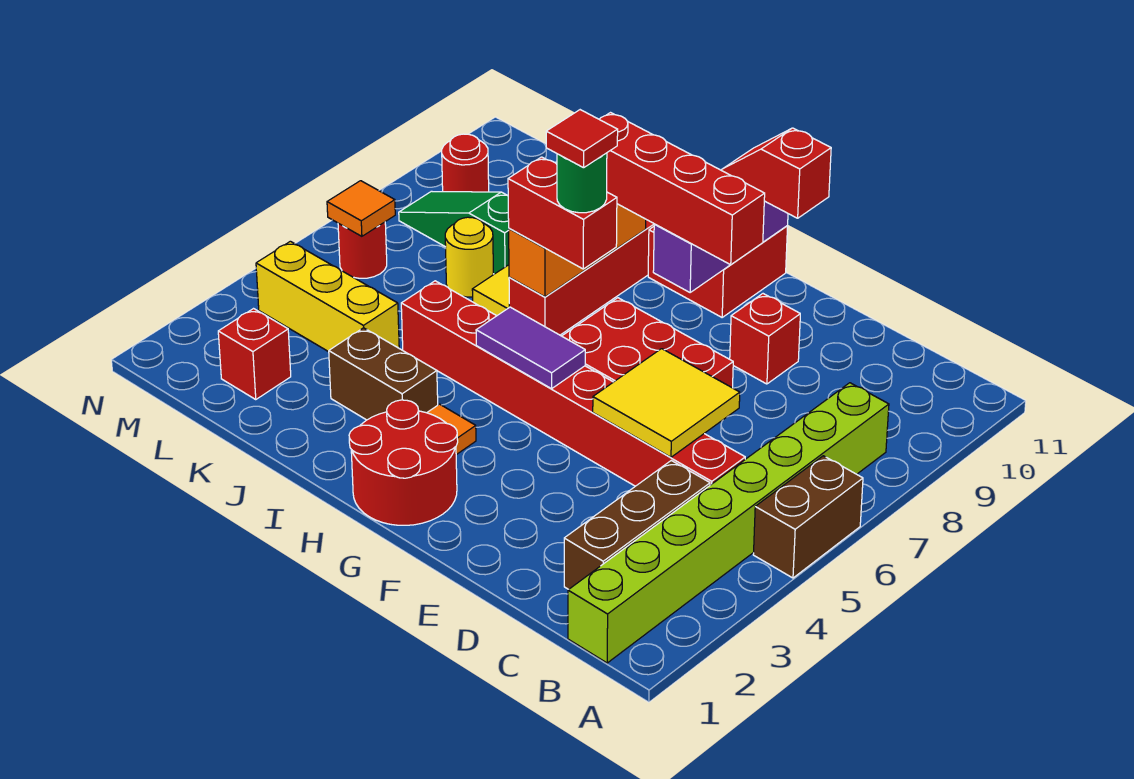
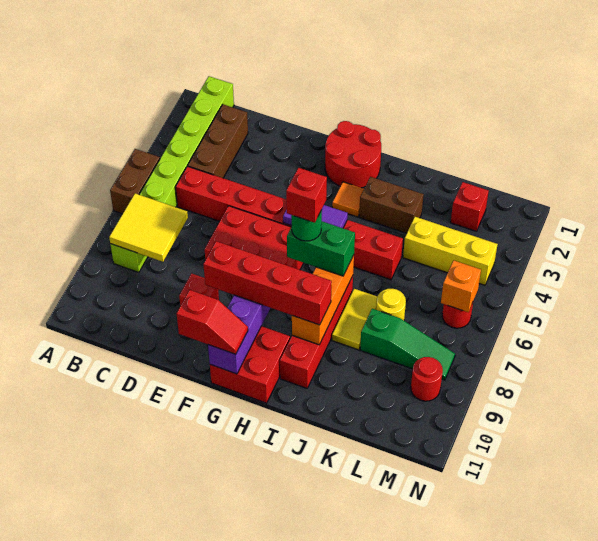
yellow tile D5:E6 level 2 -> yellow tile B7:C8 level 2
red brick H7:I7 level 3 -> green brick H7:I7 level 3
red tile H7 level 5 -> red brick H7 level 5
orange tile M6 level 2 -> orange brick M6 level 2

